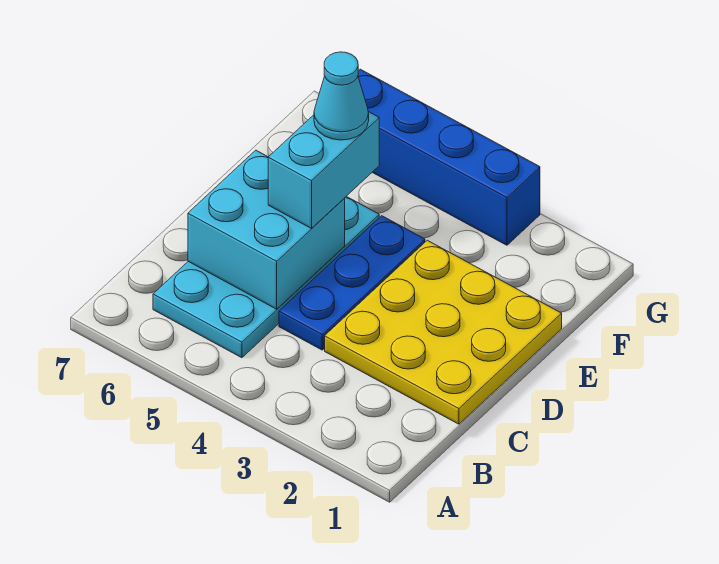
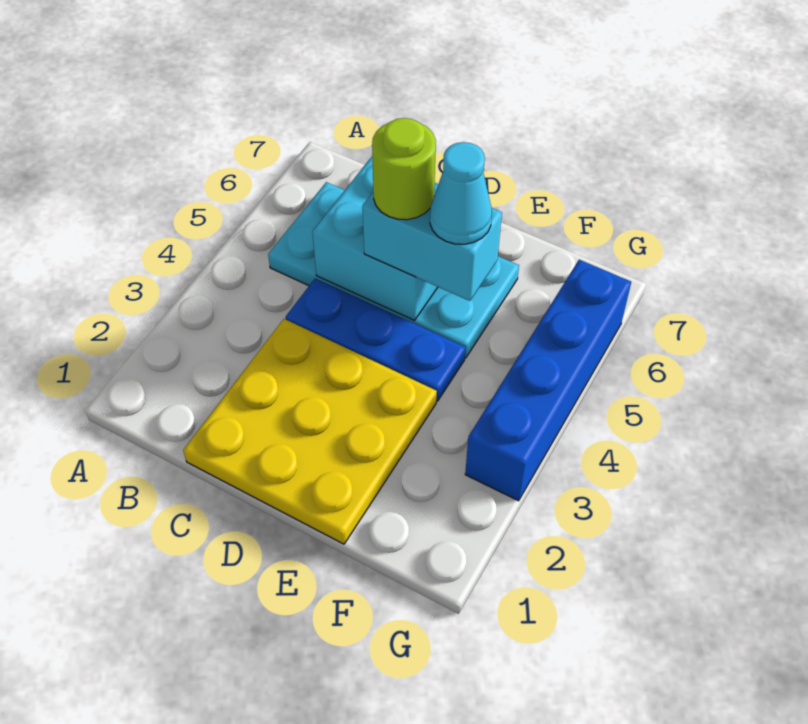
none -> lime round brick D5 level 4

